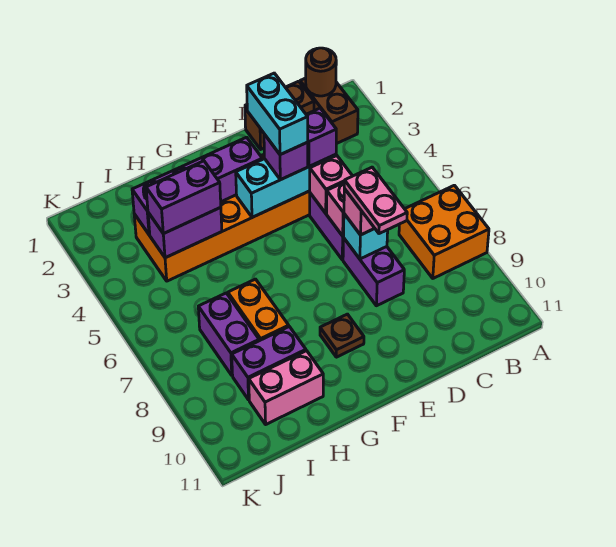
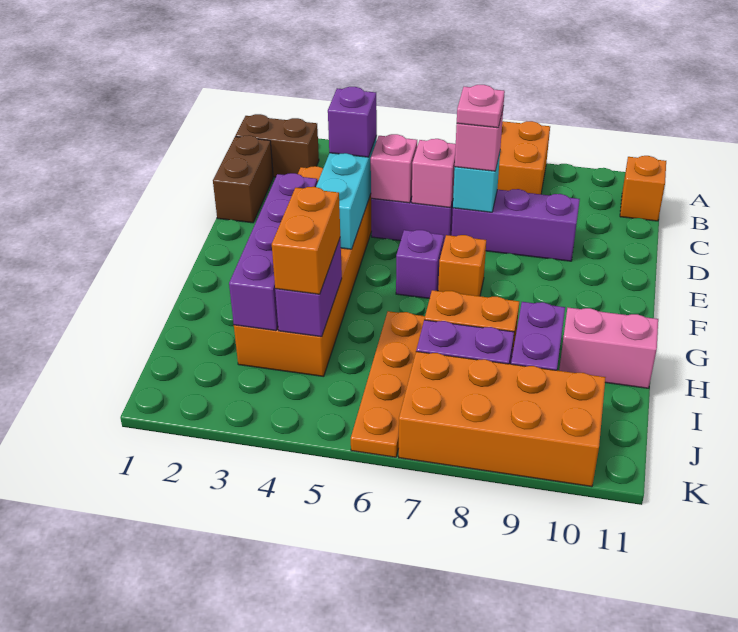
brown round brick B1 level 2 -> none
none -> orange brick B11 level 1
purple brick D7:D8 level 1 -> purple brick D7:D9 level 1
pink plate D7:D8 level 4 -> pink plate D7 level 4
cyan brick E3:E4 level 4 -> none
purple brick E4 level 3 -> purple brick F6 level 1
none -> orange brick F7 level 1
brown plate F9 level 1 -> none
purple brick H4:I4 level 3 -> orange brick H4:I4 level 3
none -> orange plate H6:K6 level 1
pink brick H10:I10 level 1 -> pink brick H10:H11 level 1
none -> orange brick J7:K10 level 1

